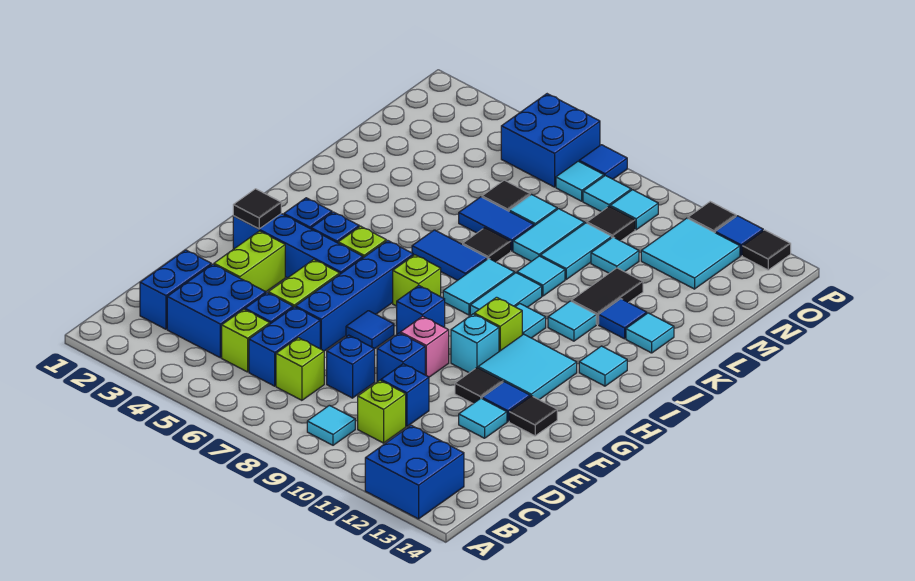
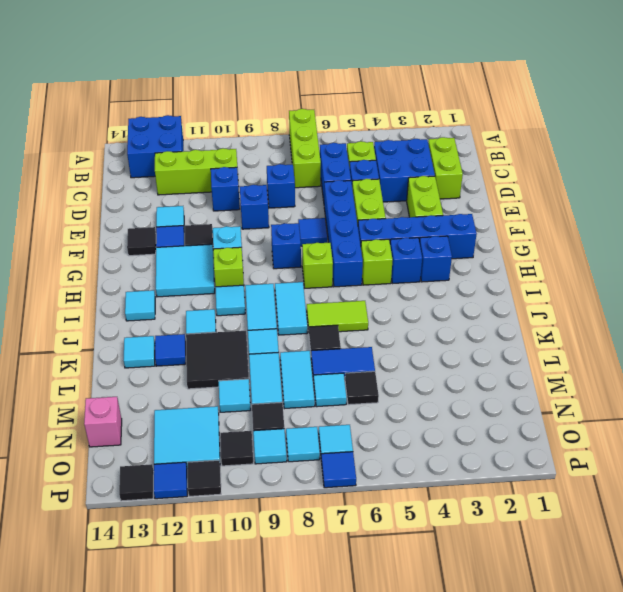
cyan tile B9 level 1 -> none
blue brick C2:D2 level 1 -> lime brick C2:D2 level 1
lime brick C7 level 1 -> lime brick A7:C7 level 1
lime brick C10 level 1 -> lime brick C10:C12 level 1
pink brick F9 level 1 -> pink brick N14 level 1
black tile G2 level 2 -> black tile O10 level 1
blue tile J6:J7 level 1 -> lime tile J6:J7 level 1
black tile K11:L11 level 1 -> black tile K10:L11 level 1
blue brick O5:P6 level 1 -> none

